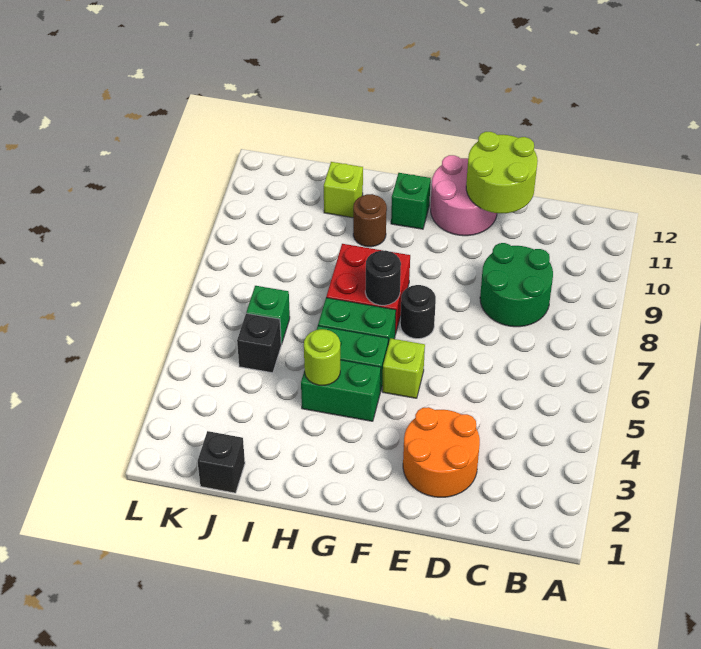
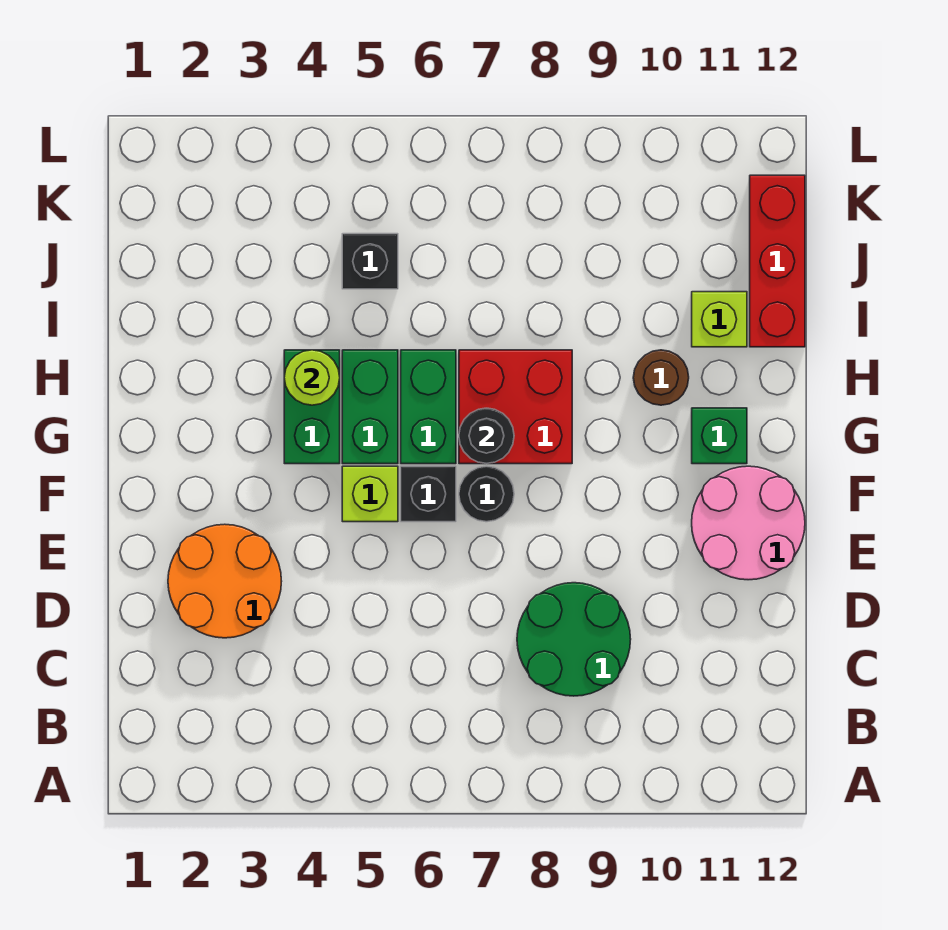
lime round brick D11:E12 level 2 -> none
none -> red brick I12:K12 level 1
black brick J1 level 1 -> black brick F6 level 1
green brick J6 level 1 -> none

